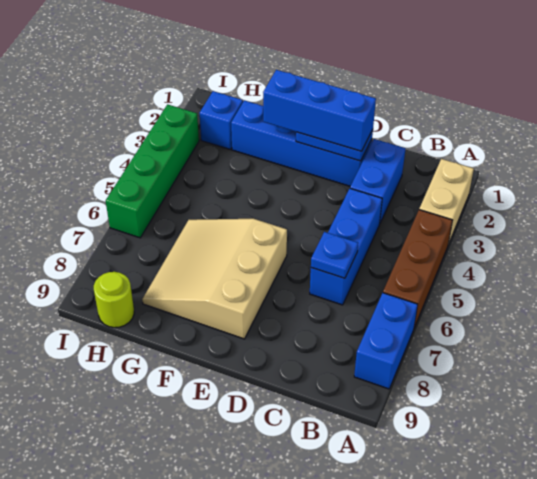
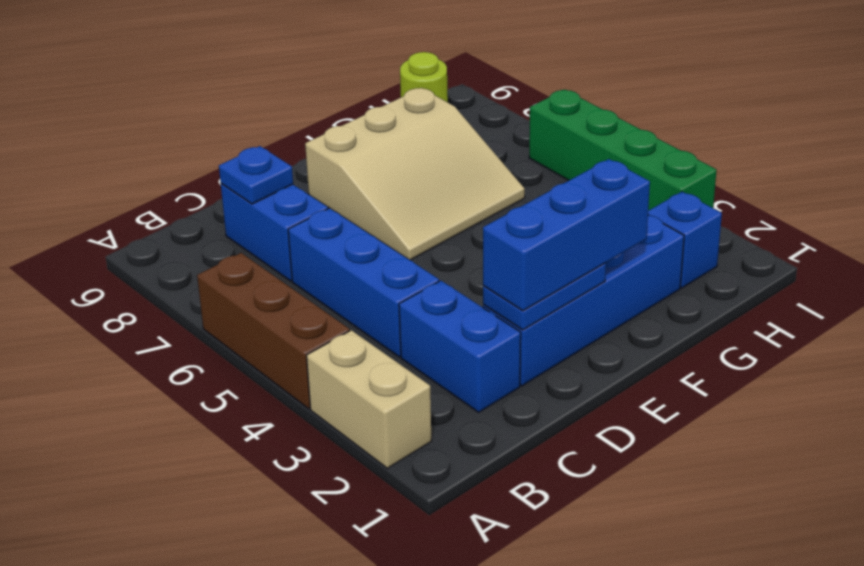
blue brick A7:A8 level 1 -> blue brick C7:C8 level 1
blue plate C6 level 2 -> blue plate C8 level 2
tan slope E6:G8 level 1 top E -> tan slope E6:G8 level 1 top 8

